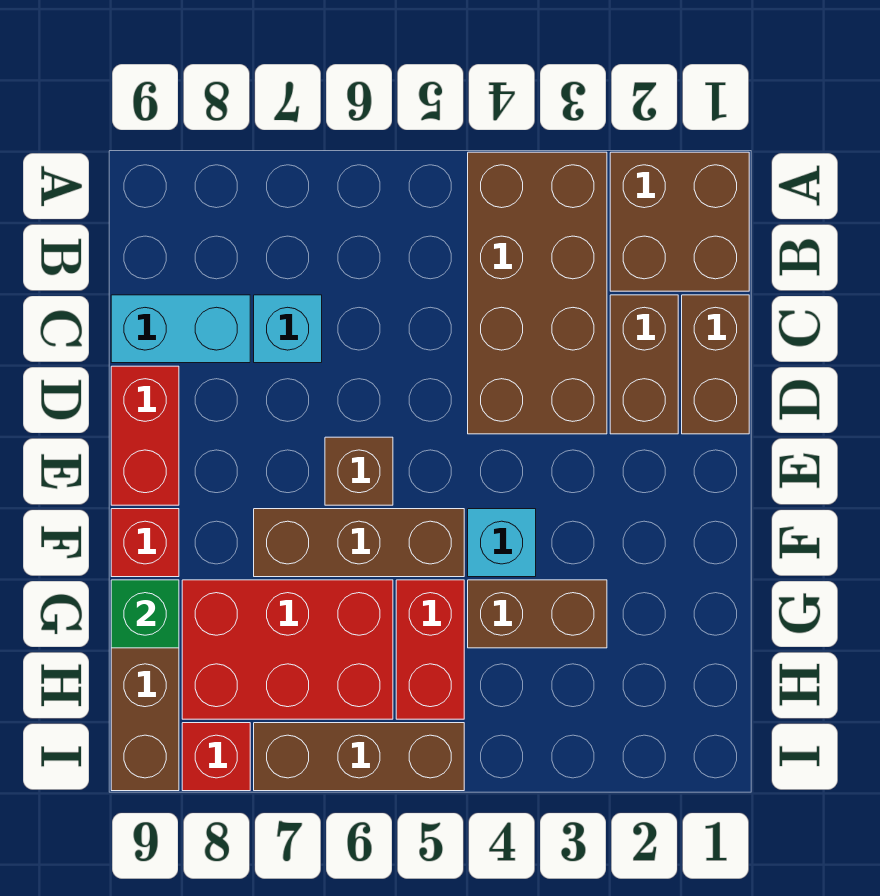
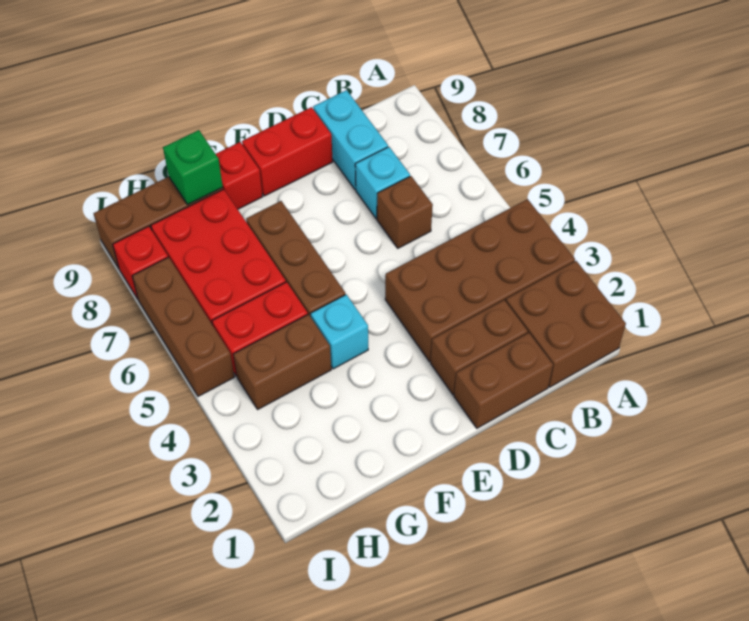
brown brick E6 level 1 -> brown brick C6 level 1
brown brick G3:G4 level 1 -> brown brick G4:H4 level 1

